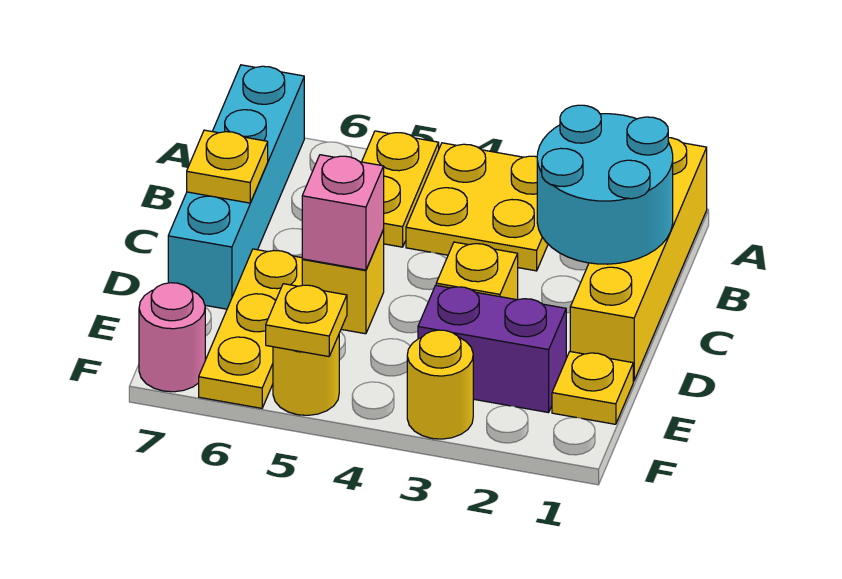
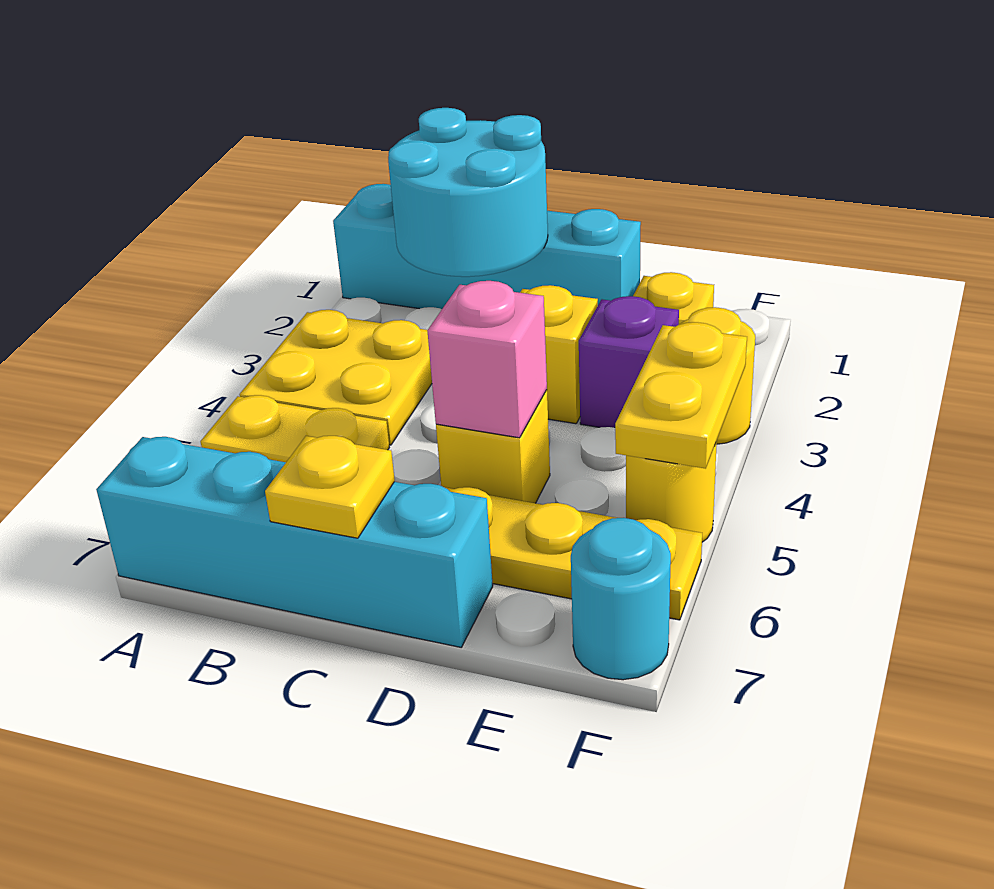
yellow brick A1:D1 level 1 -> cyan brick A1:D1 level 1
purple brick E2:E3 level 1 -> purple brick E3 level 1
yellow plate F5 level 2 -> yellow plate F4:F5 level 2
pink round brick F7 level 1 -> cyan round brick F7 level 1

